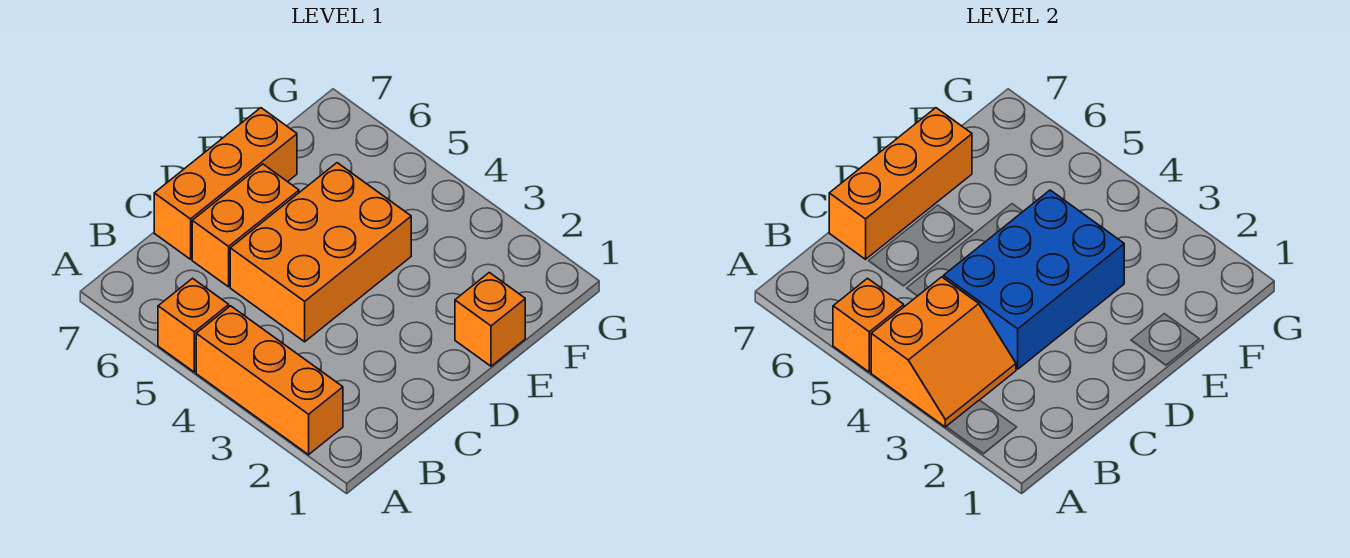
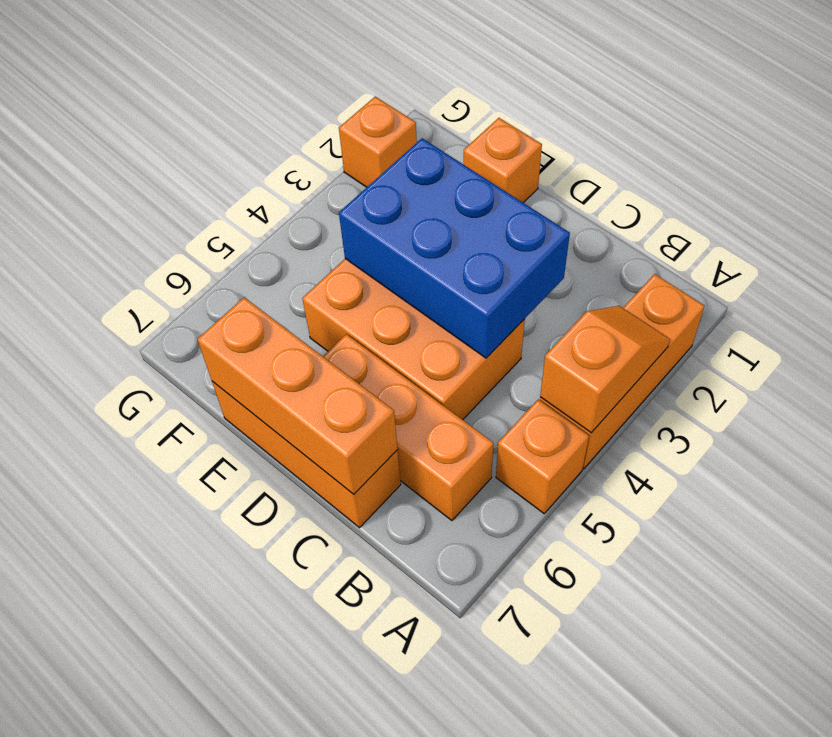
orange slope A3:B4 level 2 top 4 -> orange slope A3:A4 level 2 top 4
orange brick A5 level 2 -> orange brick G2 level 1
orange brick C6:D6 level 1 -> orange brick B6:D6 level 1

